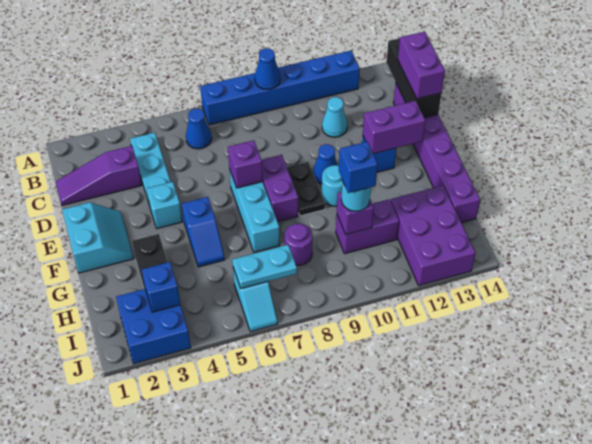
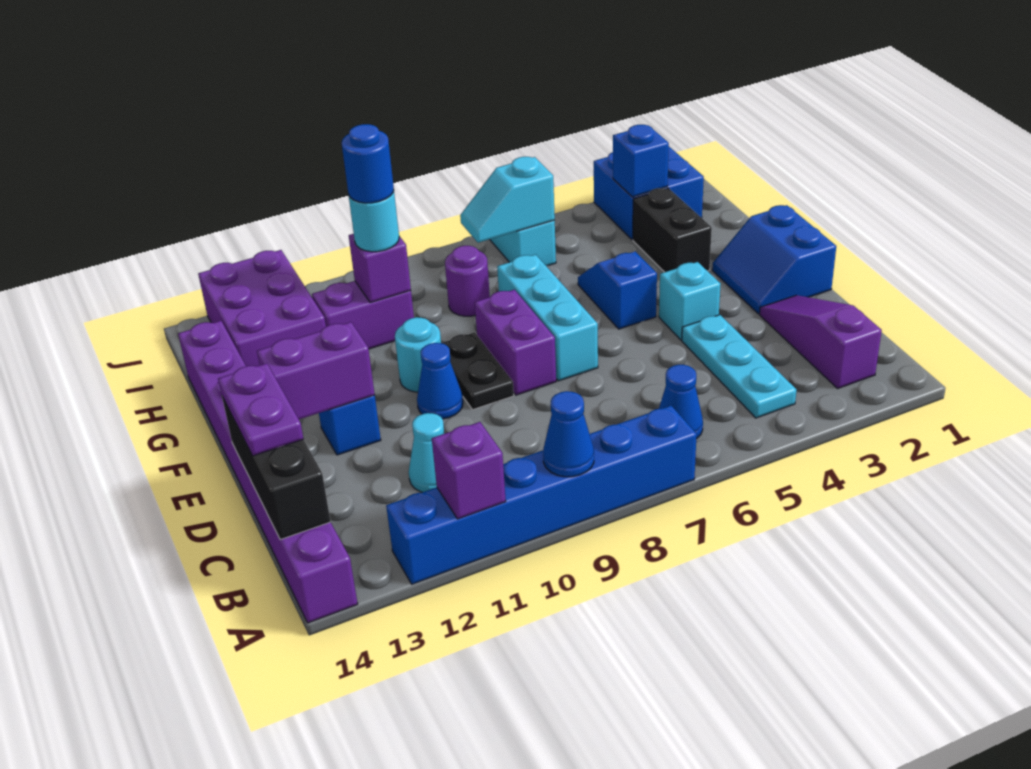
purple slope C1:C3 level 1 top 3 -> purple slope B2:D2 level 1 top B
purple brick C14:H14 level 1 -> purple brick A14:H14 level 1
purple brick C14:D14 level 3 -> purple plate C14:D14 level 3
cyan slope E1:F2 level 1 top 1 -> blue slope E1:F2 level 1 top 1
purple brick E7 level 2 -> purple brick A11 level 2
blue brick H10 level 4 -> blue round brick H10 level 4
cyan plate I6:I7 level 2 -> cyan slope I6:I7 level 2 top 6

